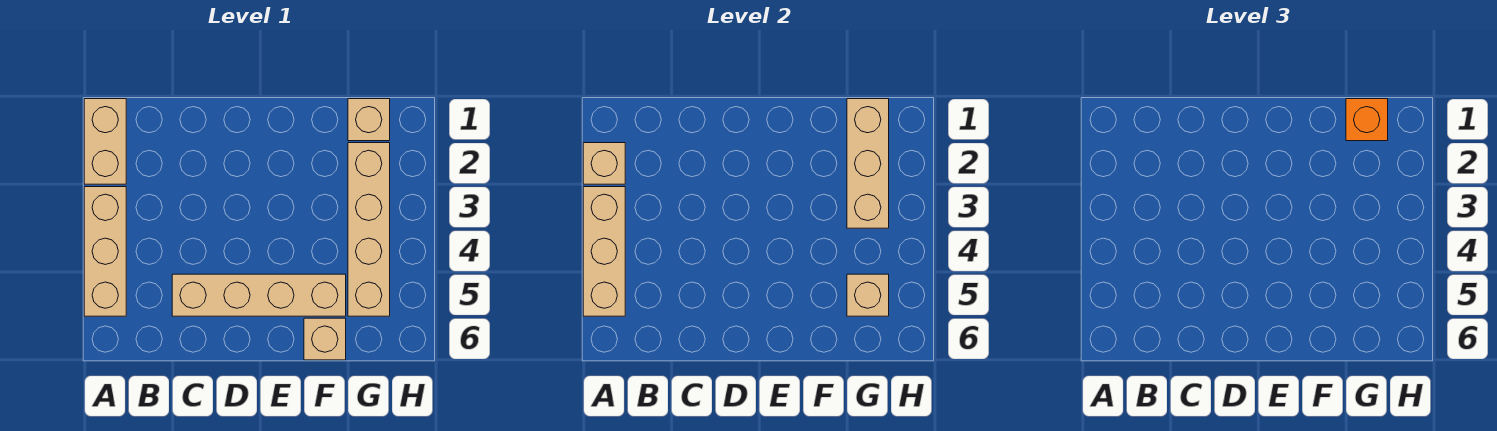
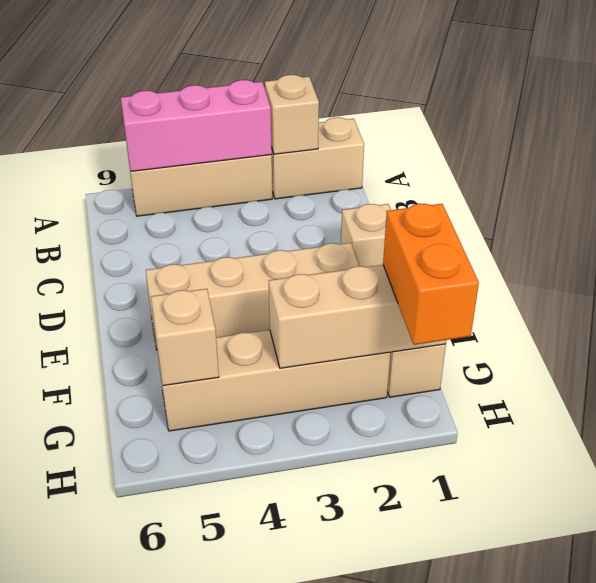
tan brick A3:A5 level 2 -> pink brick A3:A5 level 2
tan brick C5:F5 level 1 -> tan brick E2:E5 level 1
tan brick F6 level 1 -> tan brick D1 level 1
orange brick G1 level 3 -> orange brick G1:H1 level 3

